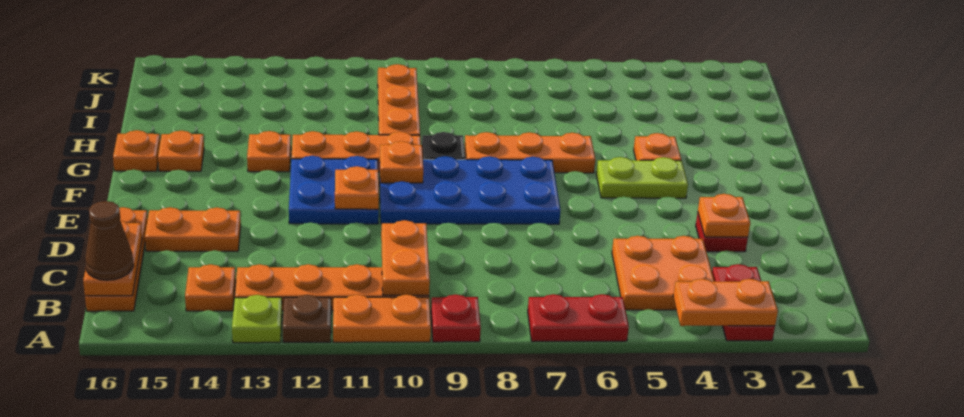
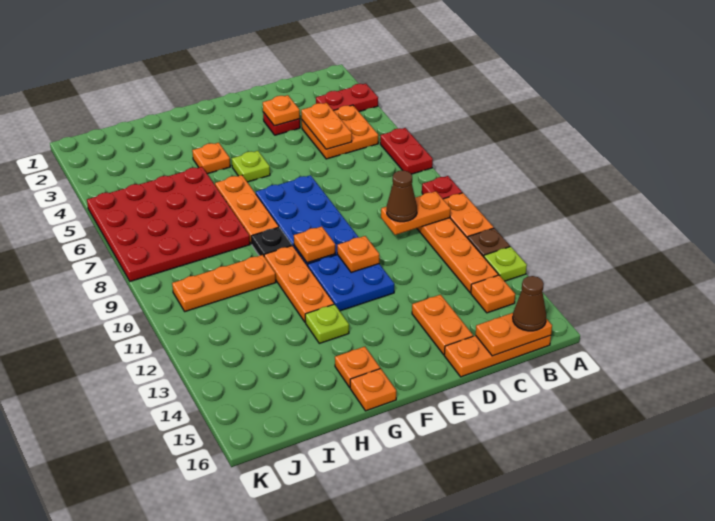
orange plate A3:A4 level 2 -> orange plate C4:C5 level 2
none -> brown cone C10 level 3
lime plate F4:F5 level 1 -> lime plate F5 level 1
orange plate G13 level 1 -> lime plate G13 level 1
none -> red plate H5:K8 level 1

